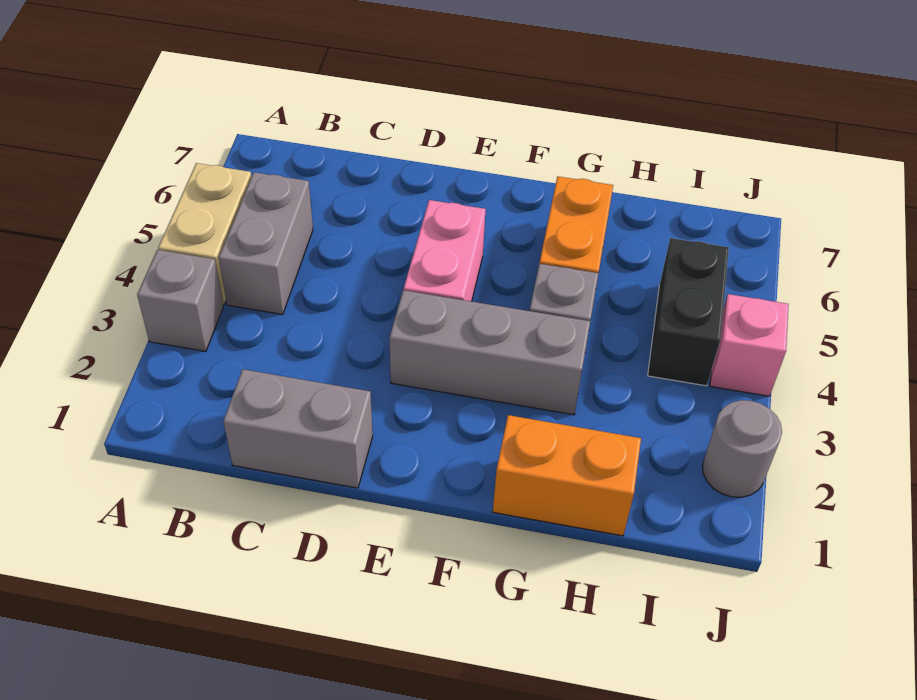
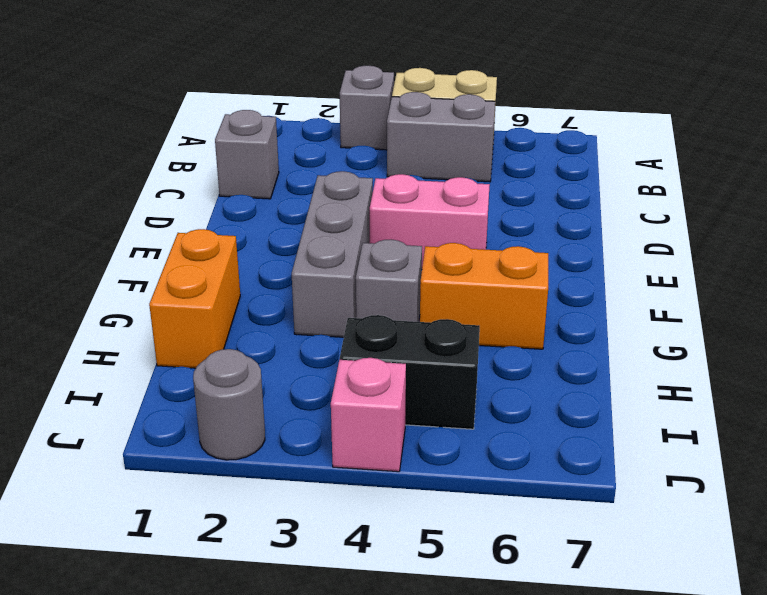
grey brick C1:D1 level 1 -> grey brick C1 level 1

